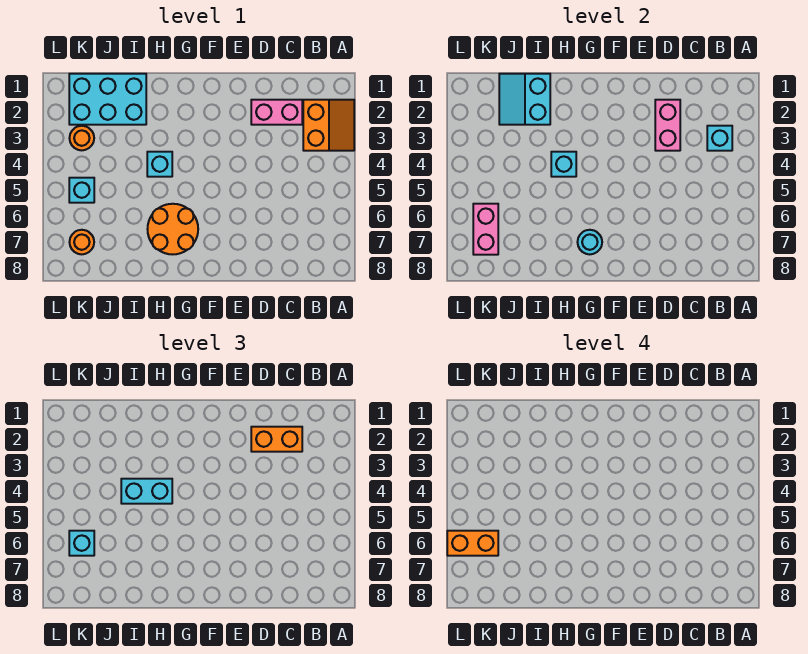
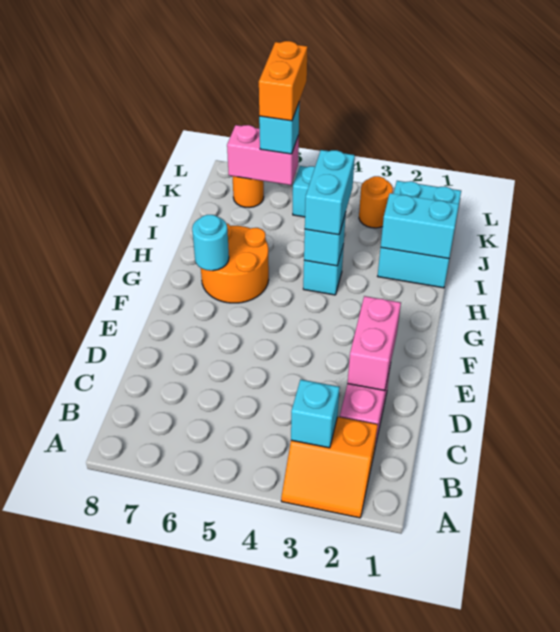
orange brick C2:D2 level 3 -> none
pink brick D2:D3 level 2 -> pink brick D2:E2 level 2

